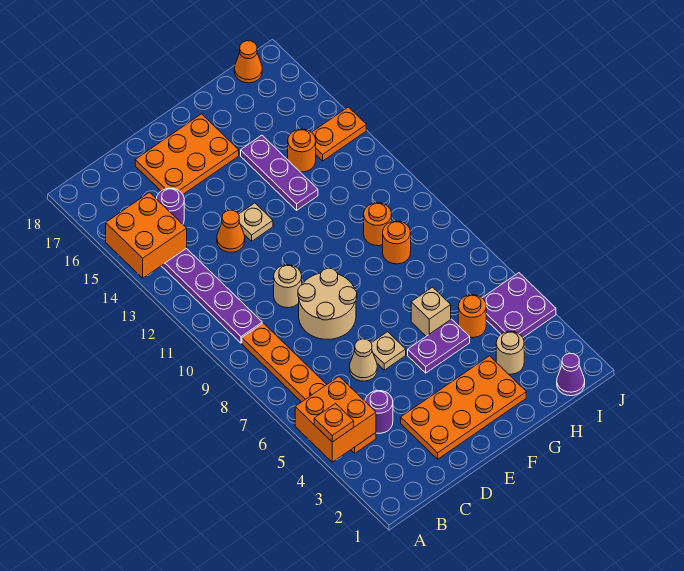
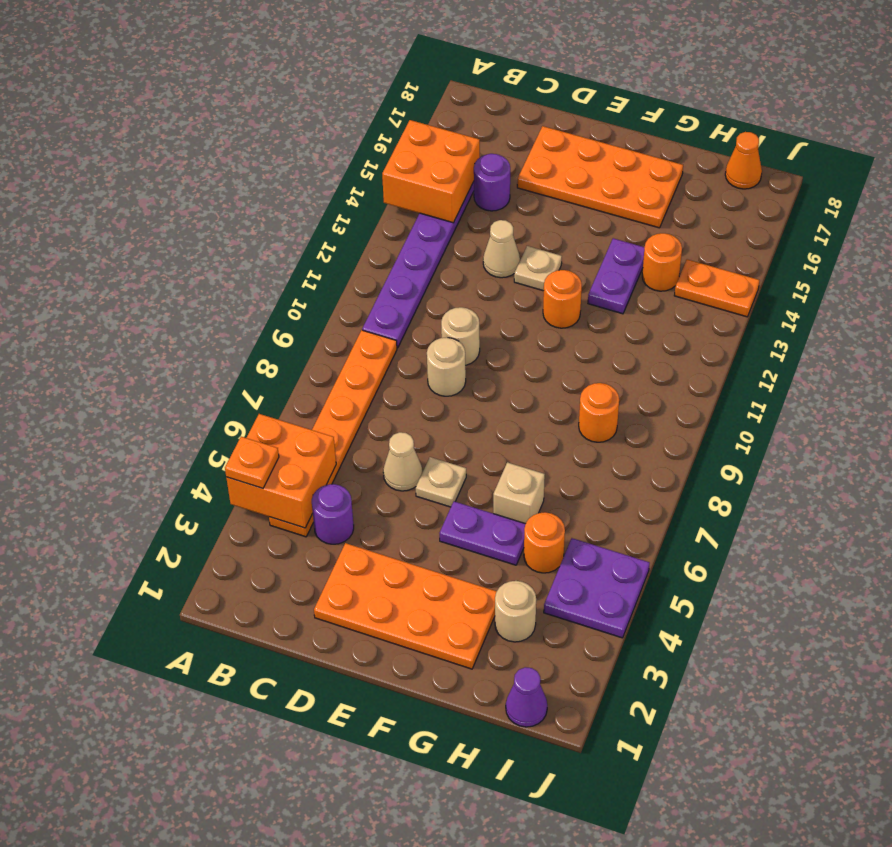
tan round brick D8:E9 level 1 -> tan round brick D9 level 1
orange cone D13 level 1 -> tan cone D13 level 1
orange plate D16:F17 level 1 -> orange plate D16:G17 level 1
purple plate G13:G15 level 1 -> purple plate G13:G14 level 1
orange round brick H10 level 1 -> orange round brick F12 level 1

